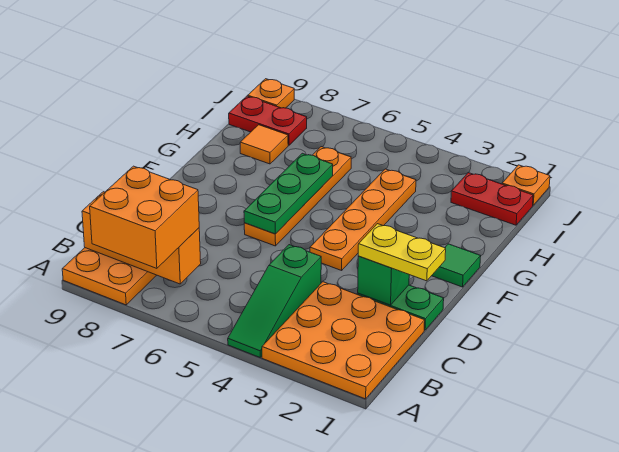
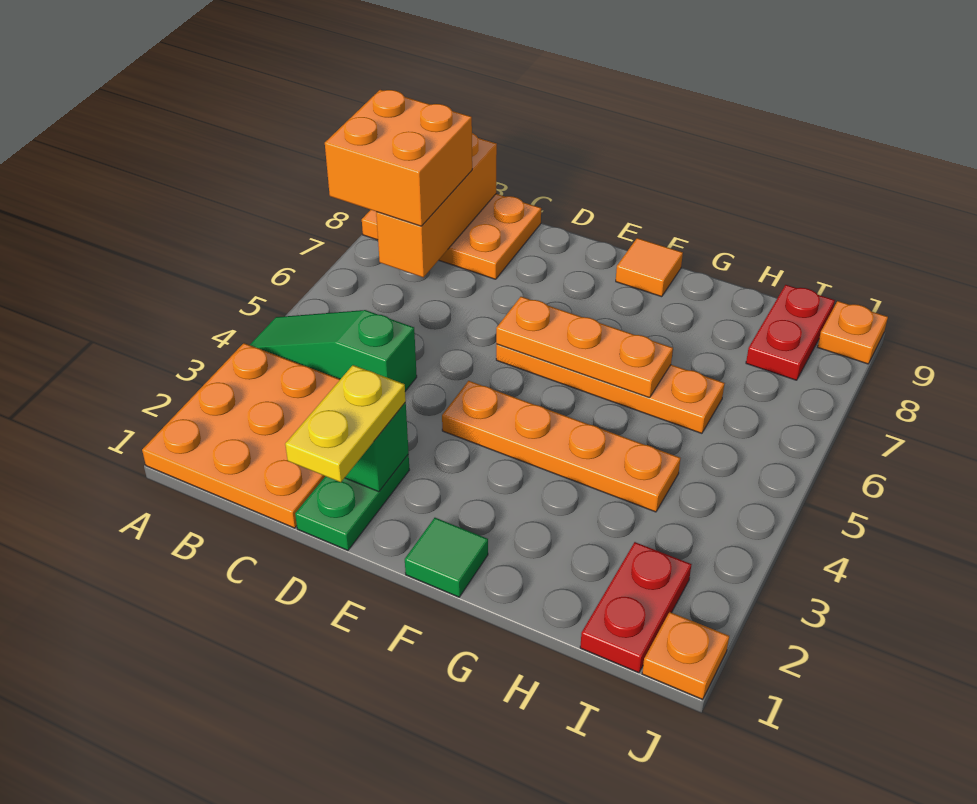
green plate E6:G6 level 2 -> orange plate E6:G6 level 2
orange tile H8 level 1 -> orange tile F9 level 1

